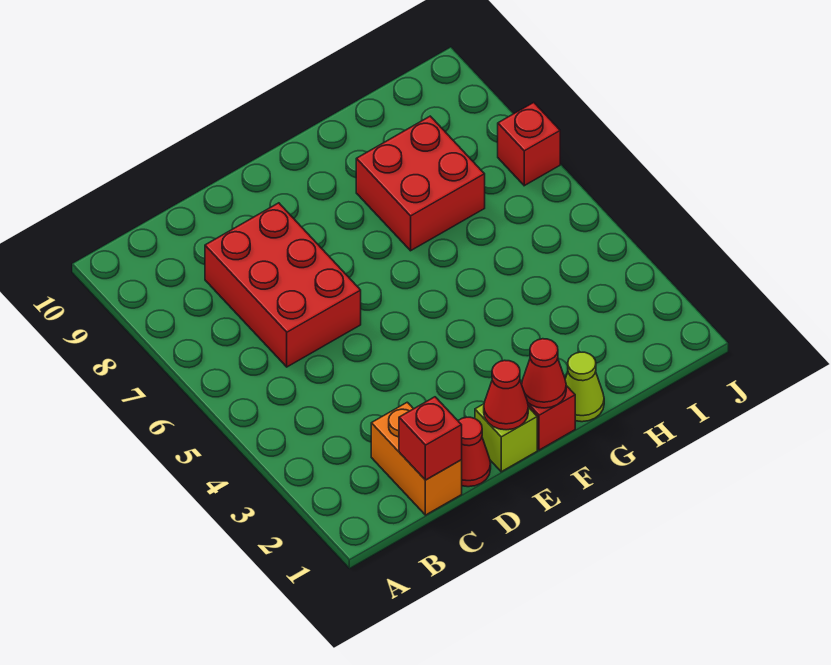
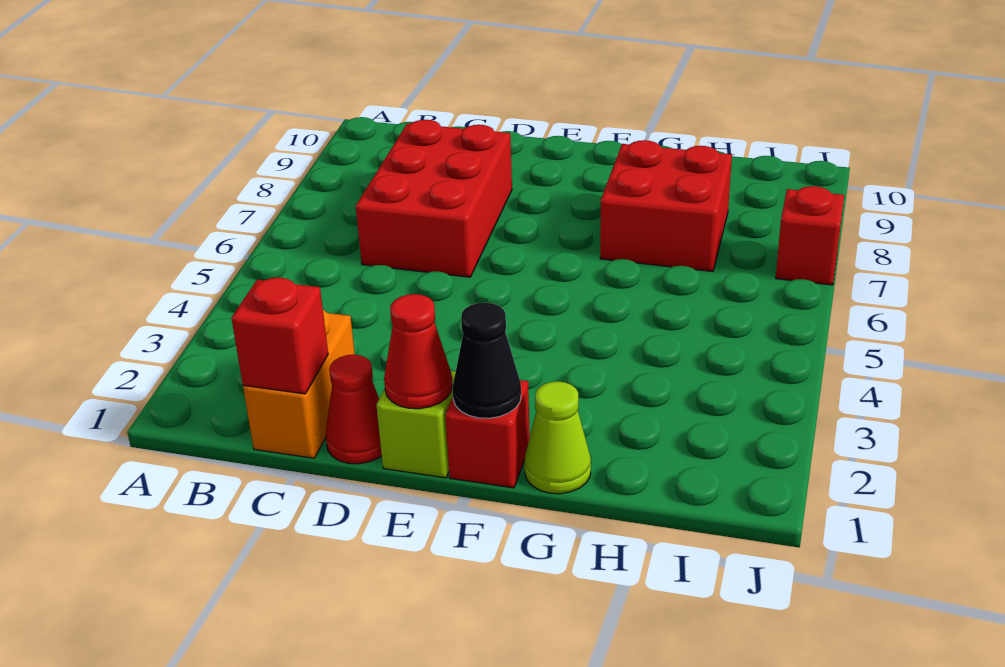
red cone F1 level 2 -> black cone F1 level 2

